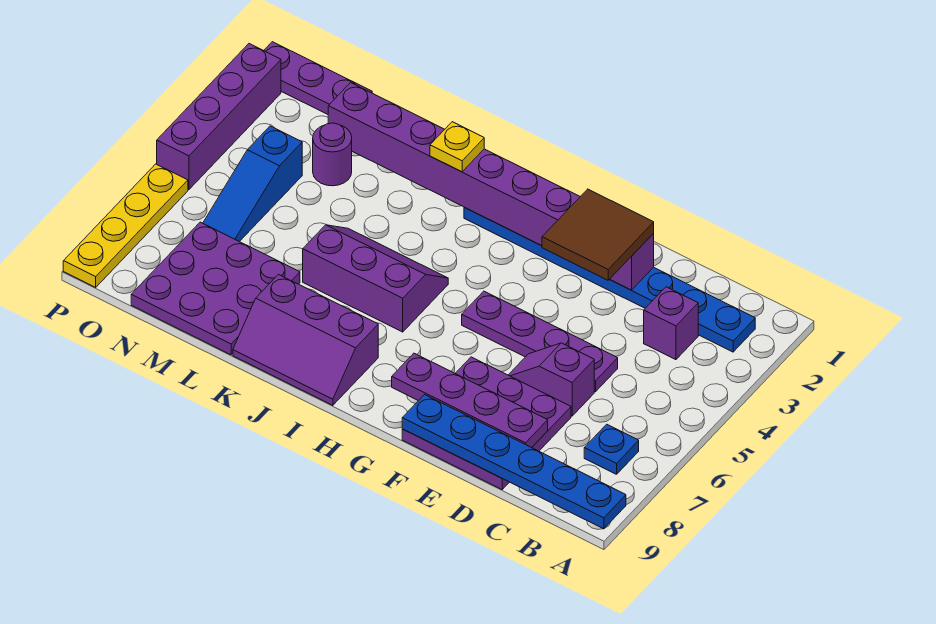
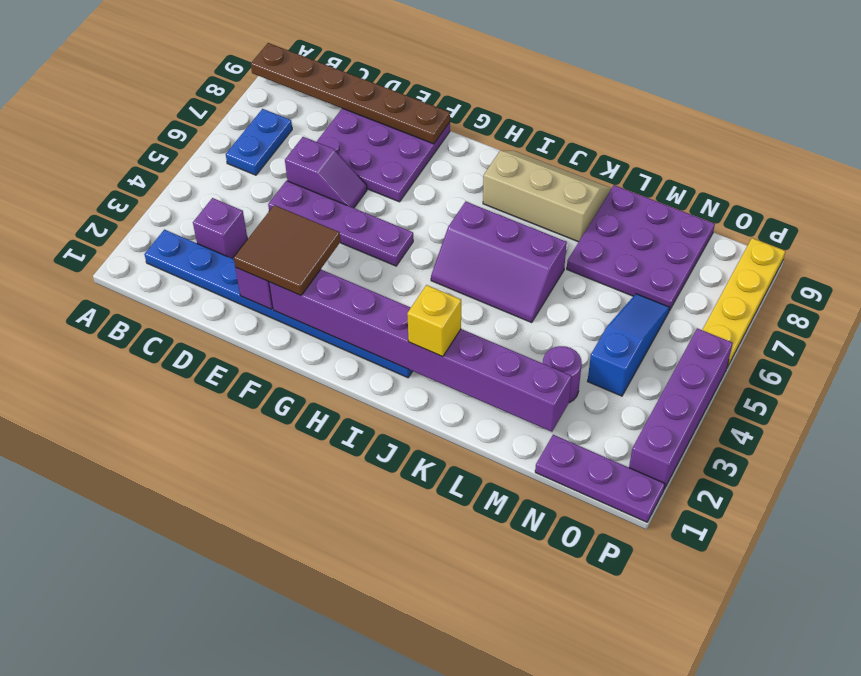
blue plate A9:F9 level 2 -> brown plate A9:F9 level 2
blue plate B7 level 1 -> blue plate B6:B7 level 1
purple plate D8:G8 level 2 -> none
purple slope I8:K9 level 1 top 8 -> tan slope I8:K9 level 1 top 8
yellow plate J2 level 3 -> yellow brick J2 level 3

